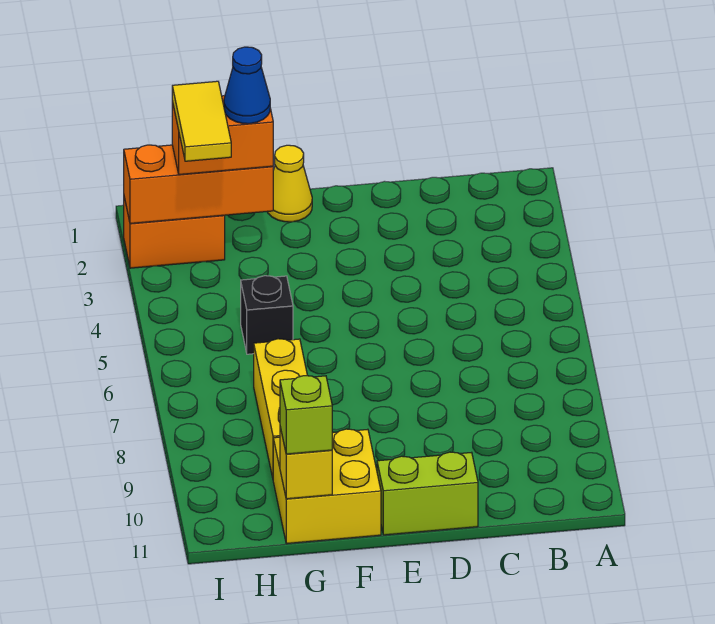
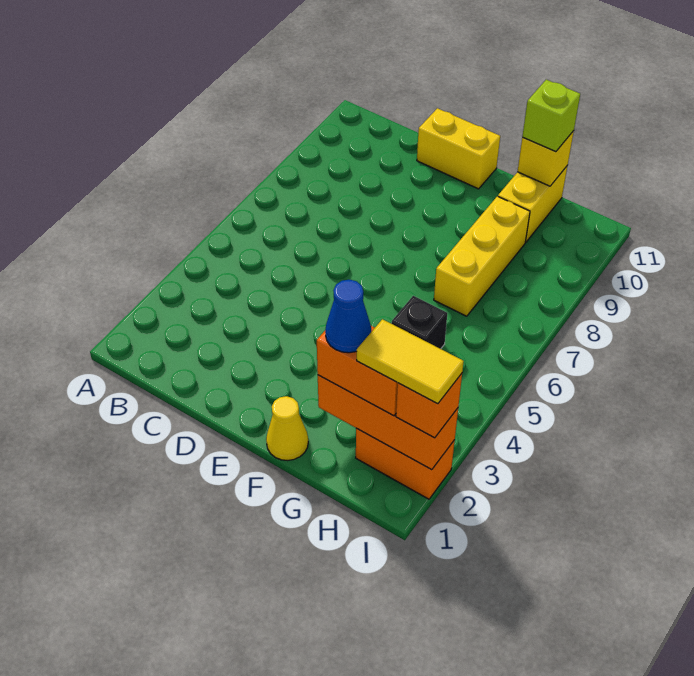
lime brick D11:E11 level 1 -> yellow brick D11:E11 level 1
yellow brick F10:G11 level 1 -> yellow brick G10:G11 level 1
yellow tile H2:H3 level 4 -> yellow tile H2:I2 level 4
none -> orange brick I2 level 3

